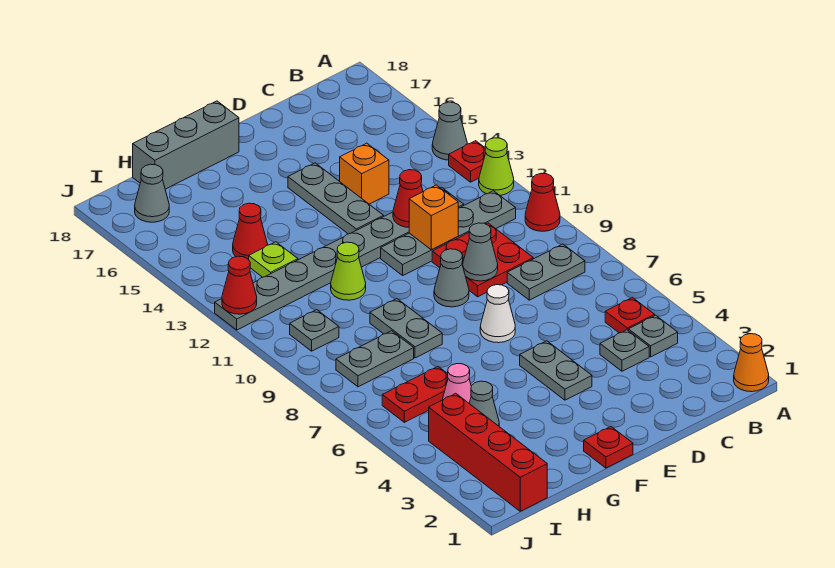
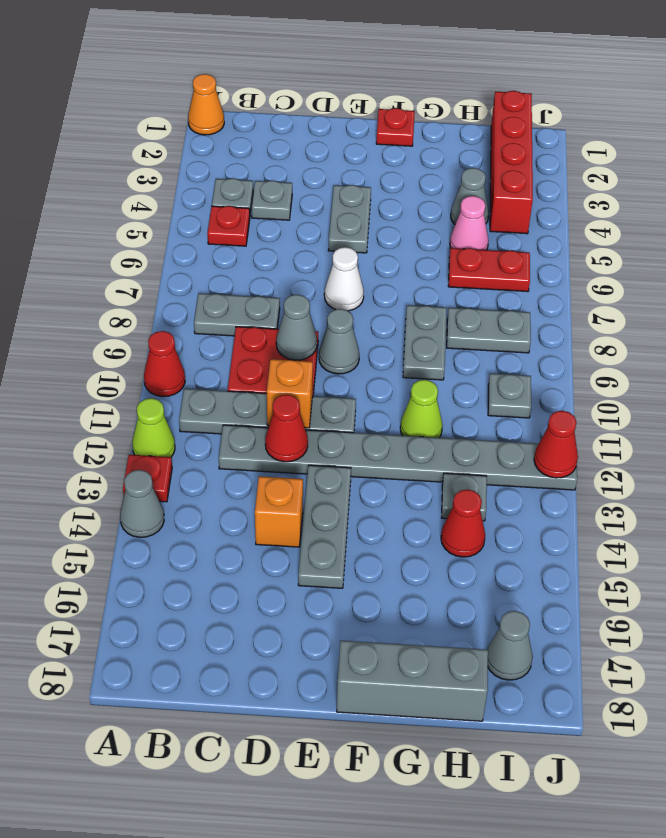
lime plate H13 level 1 -> grey plate H13 level 1

